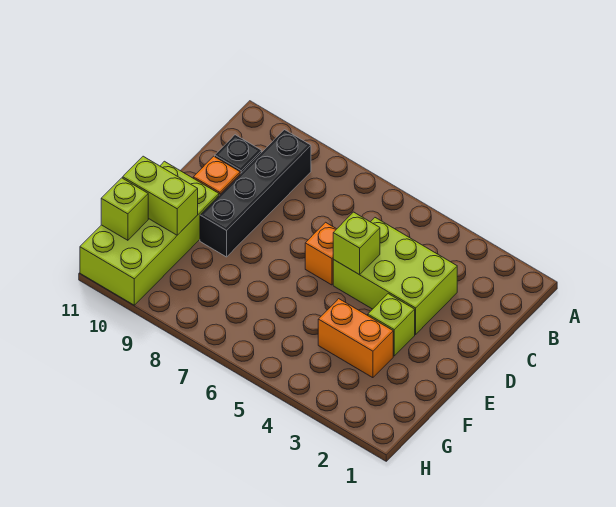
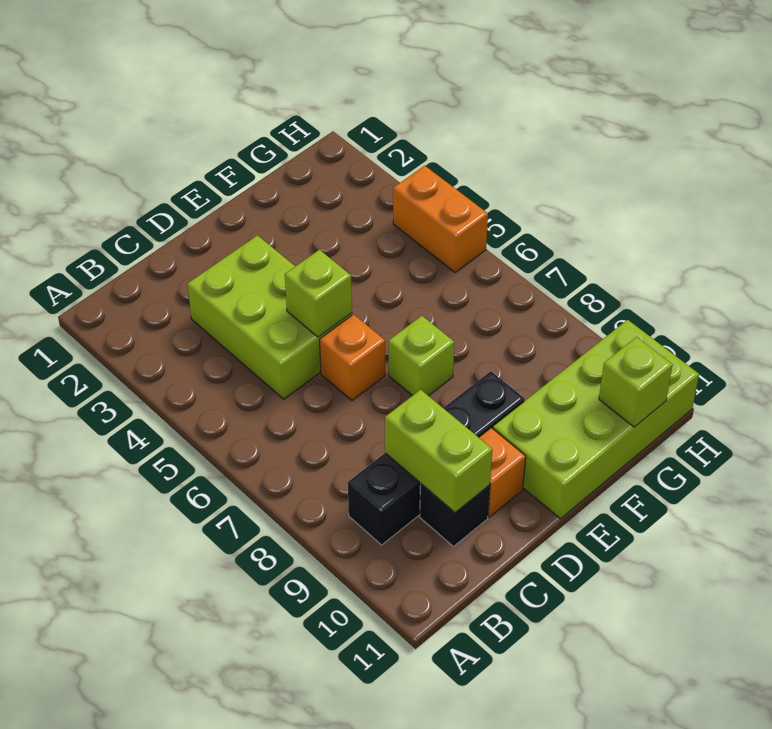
lime brick E3 level 1 -> lime brick E7 level 1
orange brick F3:F4 level 1 -> orange brick H4:H5 level 1
lime brick F10:F11 level 2 -> lime brick C9:C10 level 2

